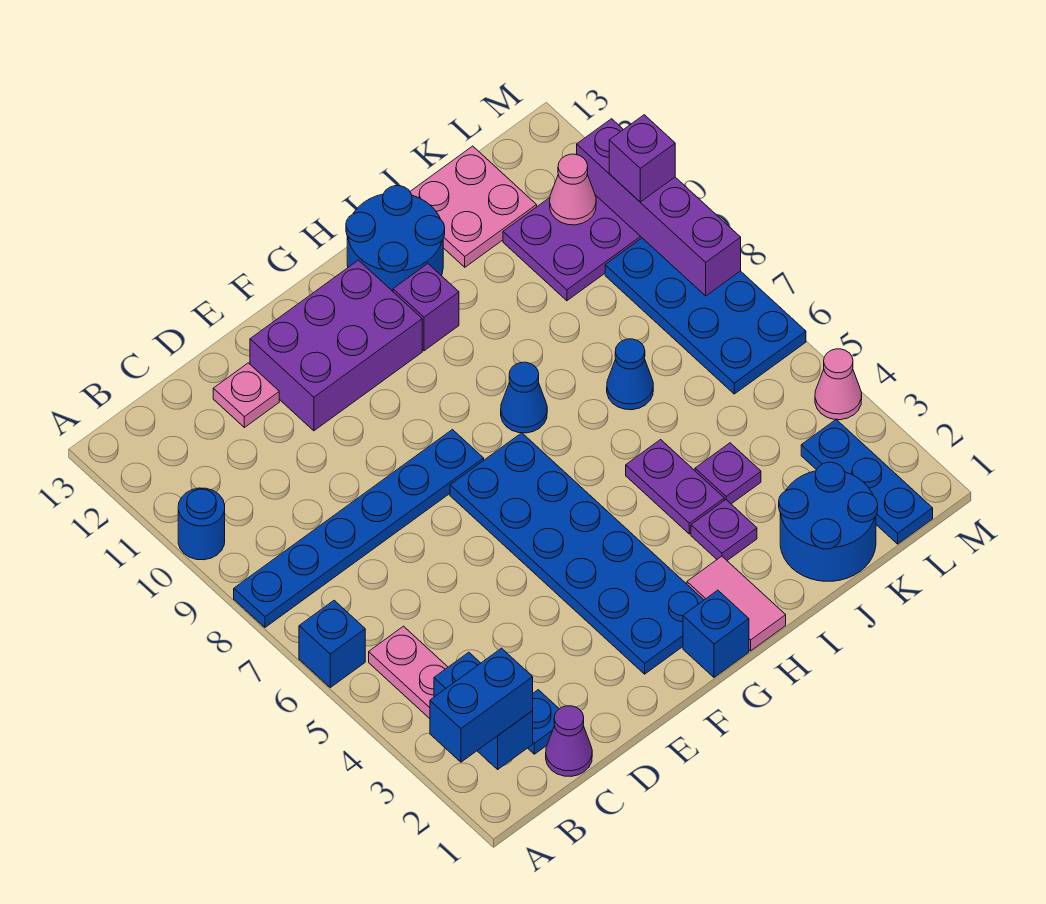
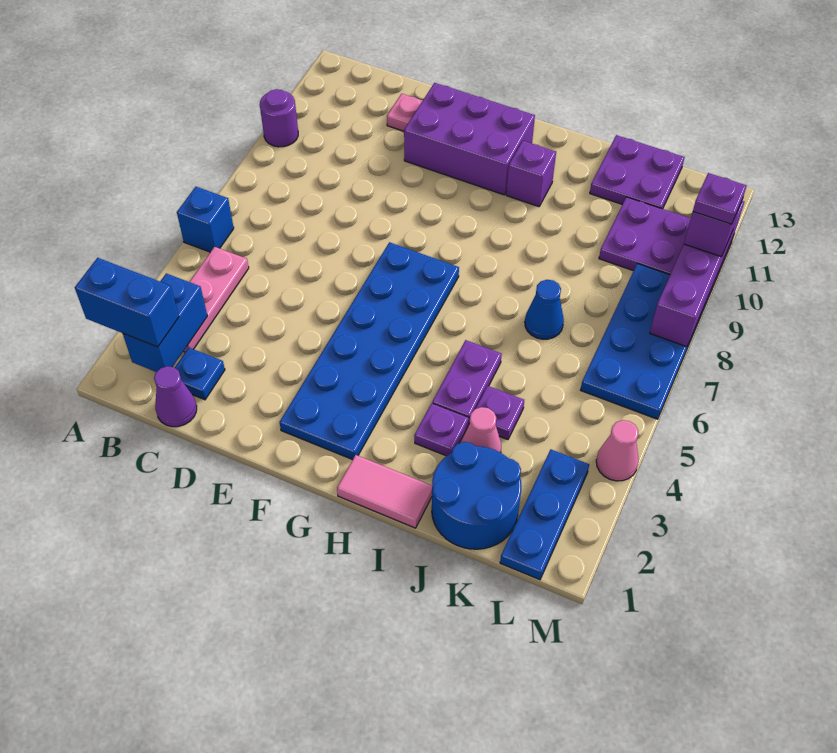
blue plate A8:F8 level 1 -> none
blue round brick A10 level 1 -> purple round brick A10 level 1
blue brick G1 level 1 -> none
pink tile H1:H2 level 1 -> pink tile H1:I1 level 1
blue cone H8 level 1 -> none
blue round brick H12:I13 level 1 -> none
pink plate J12:K13 level 1 -> purple plate J12:K13 level 1
pink cone L11 level 2 -> pink cone J3 level 1
none -> purple plate M10 level 4

